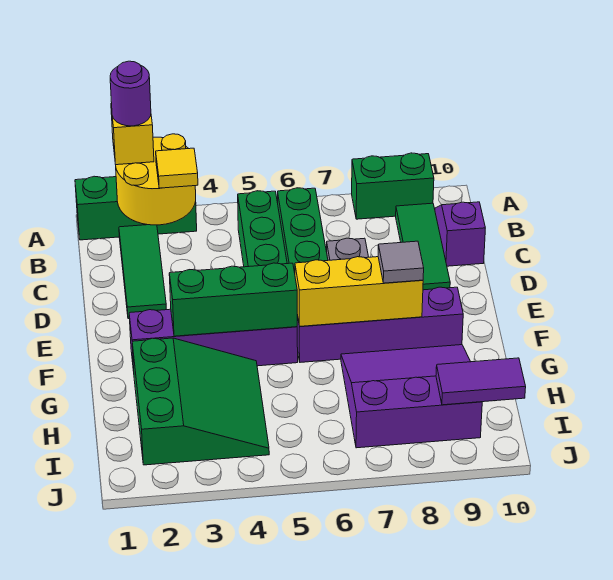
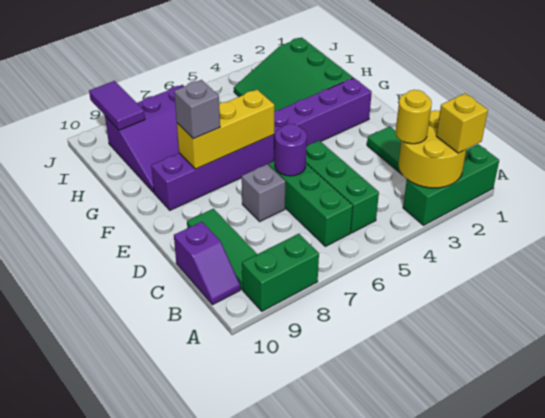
purple round brick A2 level 4 -> purple round brick D6 level 2
yellow tile B3 level 3 -> yellow round brick B3 level 3
green brick F3:F5 level 2 -> none
grey tile F8 level 3 -> grey brick F8 level 3
purple tile I9:I10 level 2 -> purple tile I9:J9 level 2

